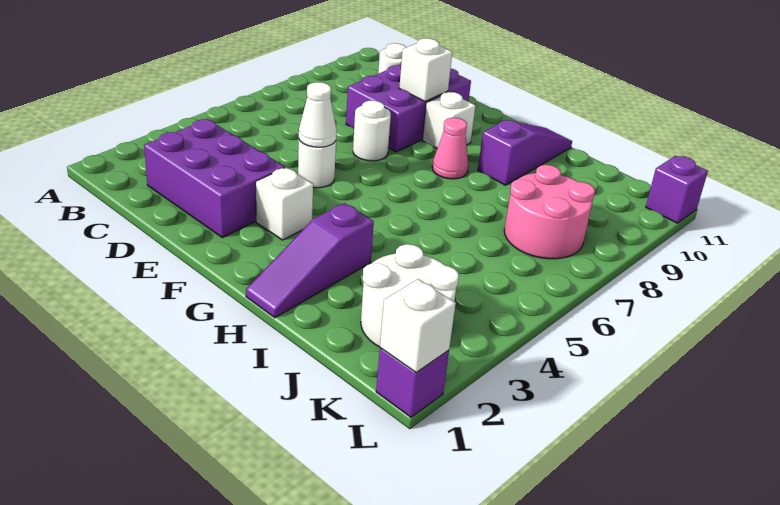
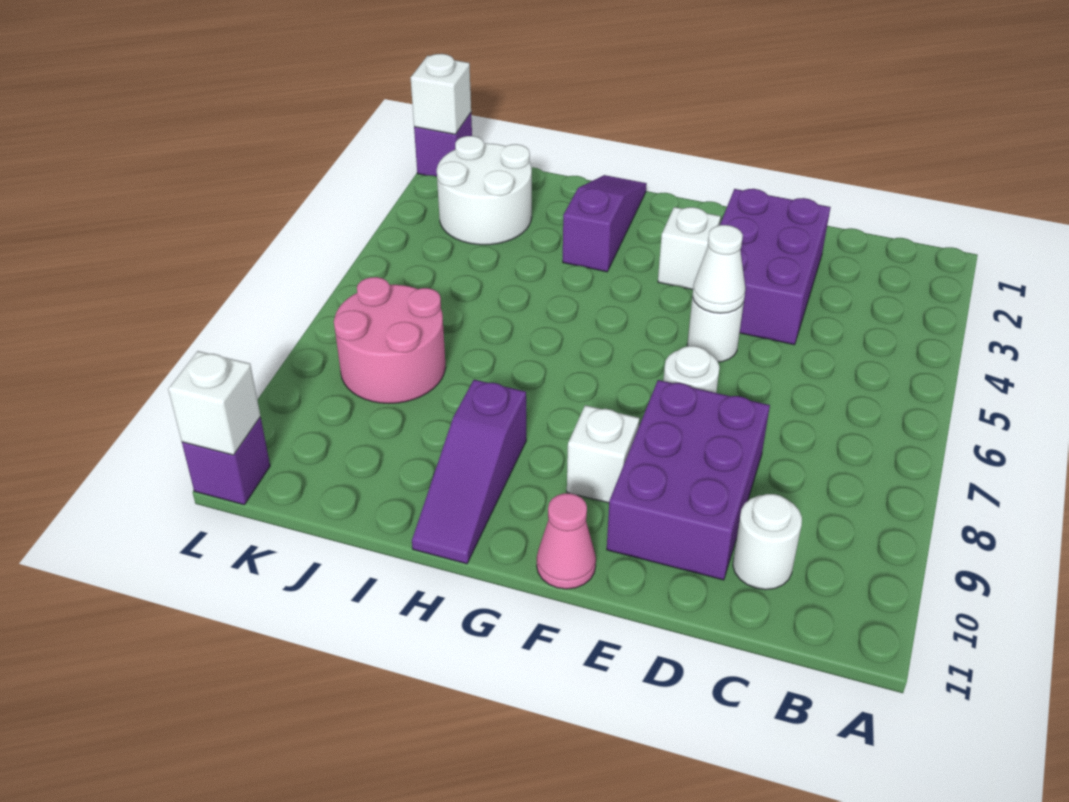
purple brick C2:E3 level 1 -> purple brick D2:E4 level 1
white brick E9 level 2 -> white brick L11 level 2
pink cone G8 level 1 -> pink cone F11 level 1

